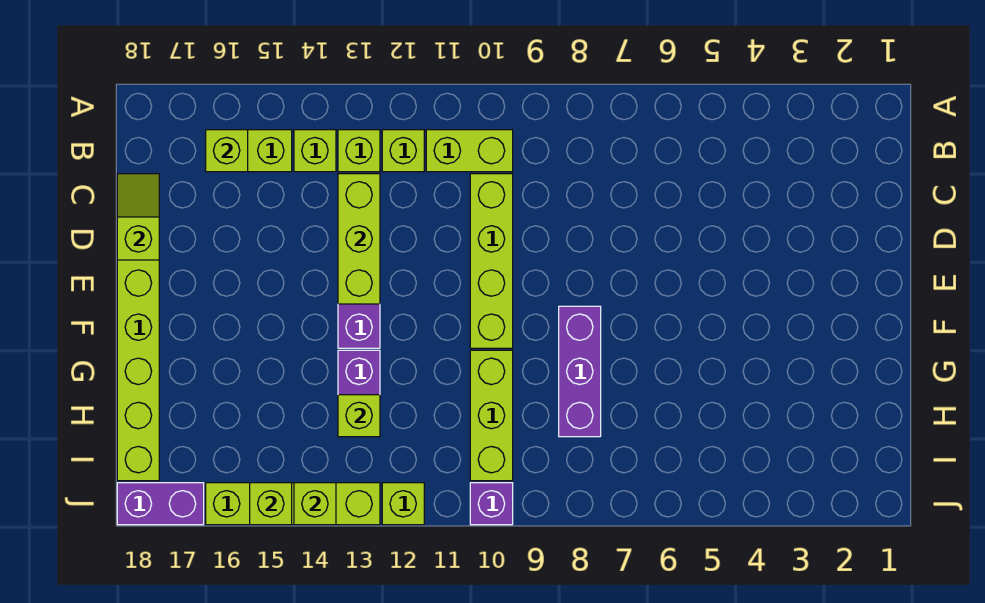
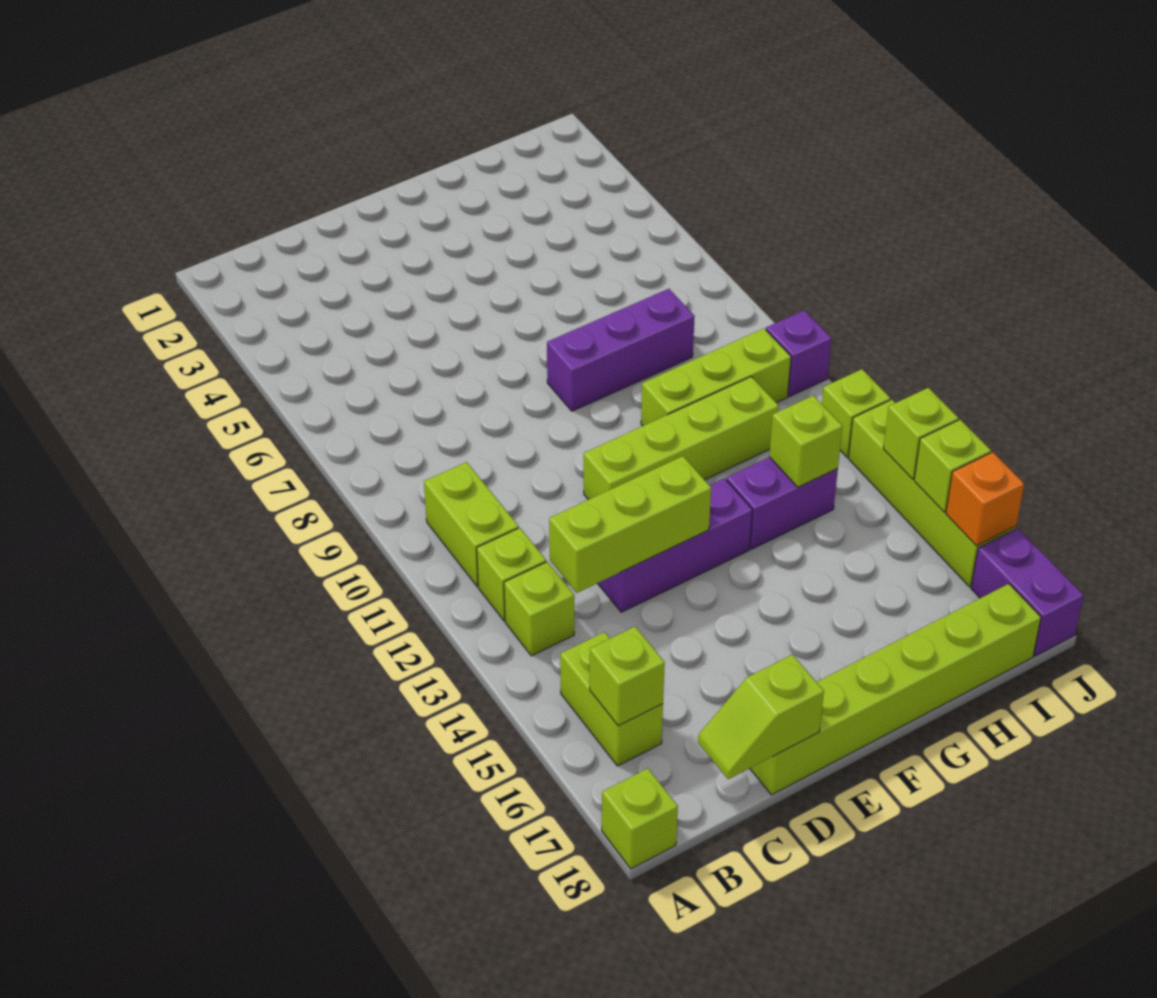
lime brick B14 level 1 -> lime brick A18 level 1
lime brick C10:F10 level 1 -> lime brick E11:H11 level 1
none -> orange brick J16 level 2

